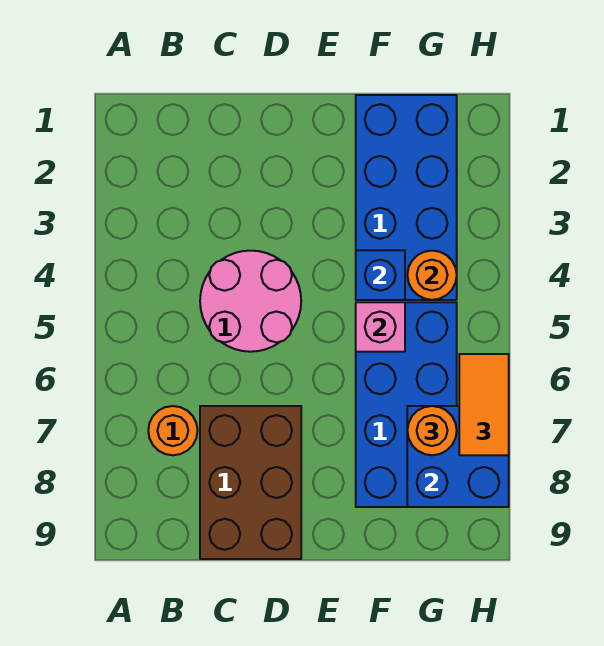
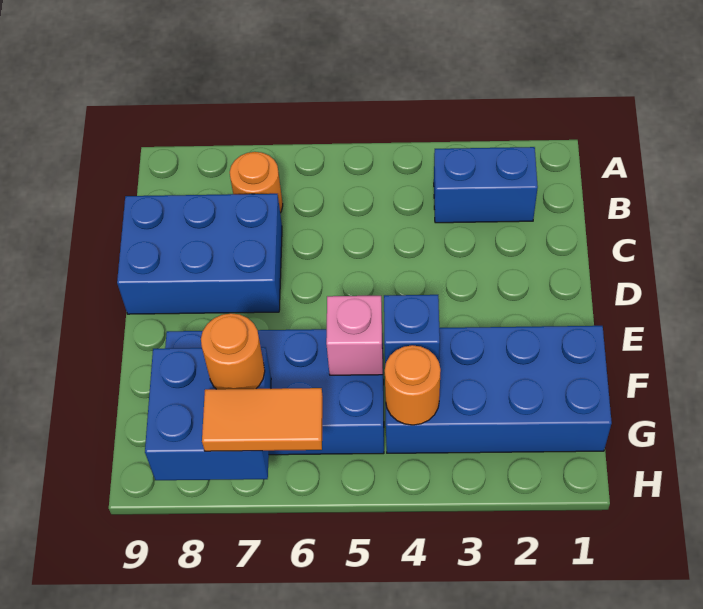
none -> blue brick B2:B3 level 1
pink round brick C4:D5 level 1 -> none
brown brick C7:D9 level 1 -> blue brick C7:D9 level 1

